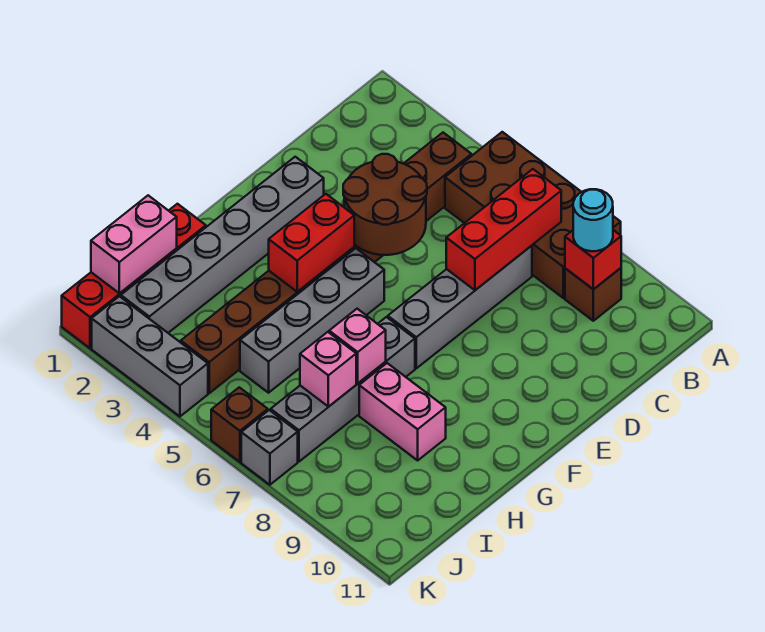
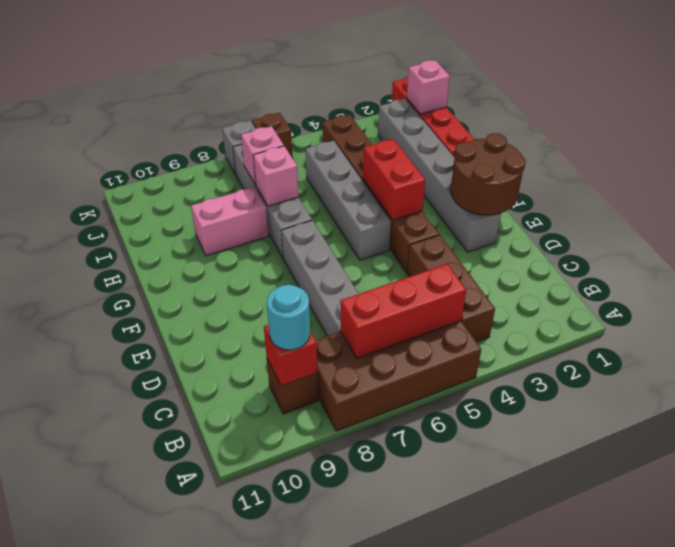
red brick B7:D7 level 2 -> red brick B5:B7 level 2
brown round brick D4:E5 level 2 -> brown round brick E1:F2 level 2
pink brick I1:J1 level 2 -> pink brick J1 level 2
grey brick K2:K4 level 1 -> none

